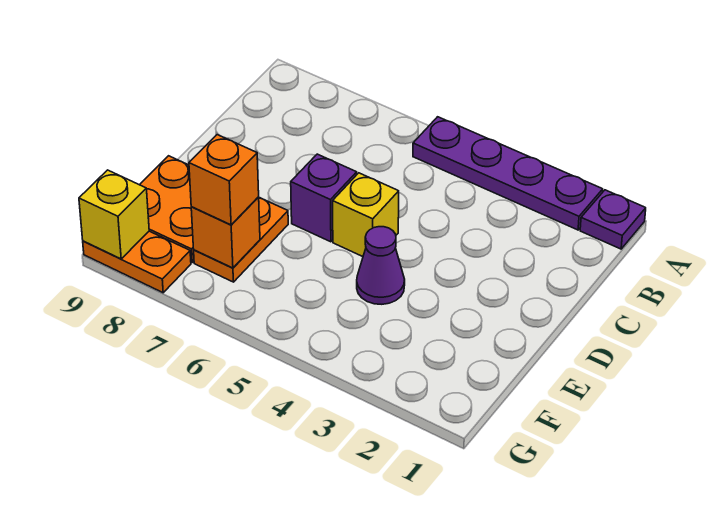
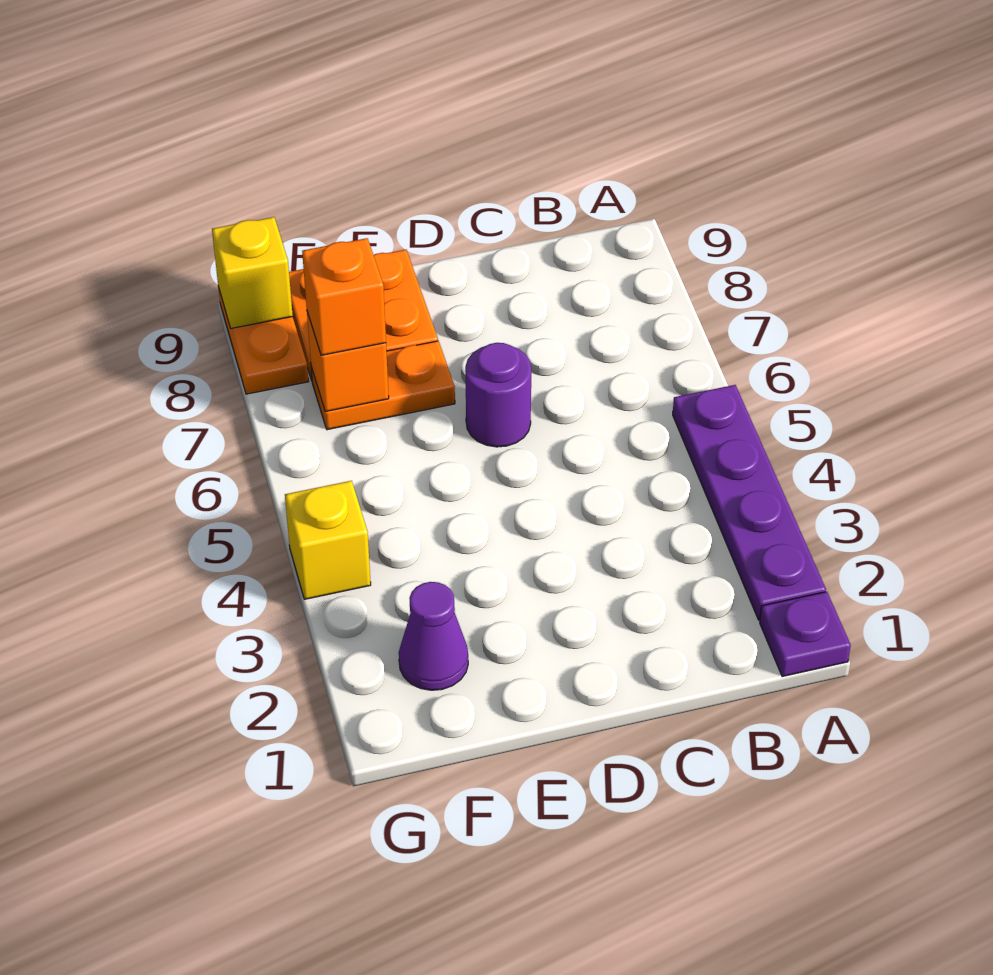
yellow brick D5 level 1 -> yellow brick G4 level 1
purple brick D6 level 1 -> purple round brick D6 level 1
purple cone E4 level 1 -> purple cone F2 level 1

